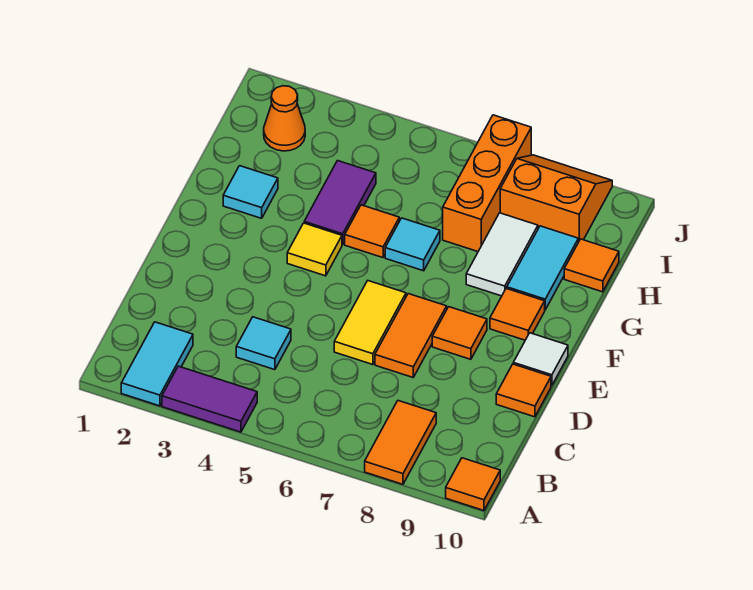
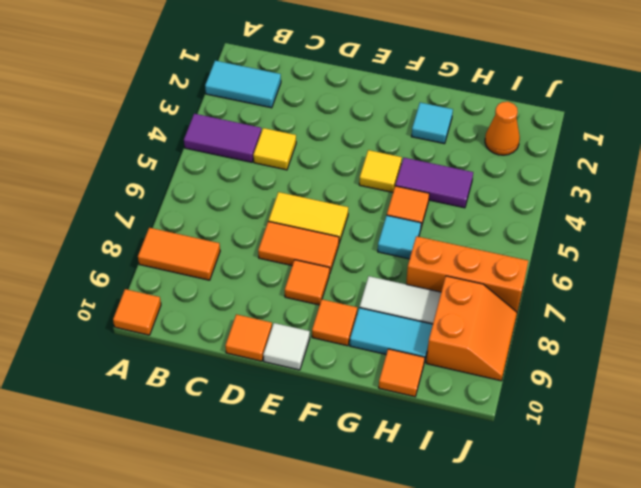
purple tile A3:A4 level 1 -> purple tile A4:B4 level 1
cyan tile C4 level 1 -> yellow tile C4 level 1

